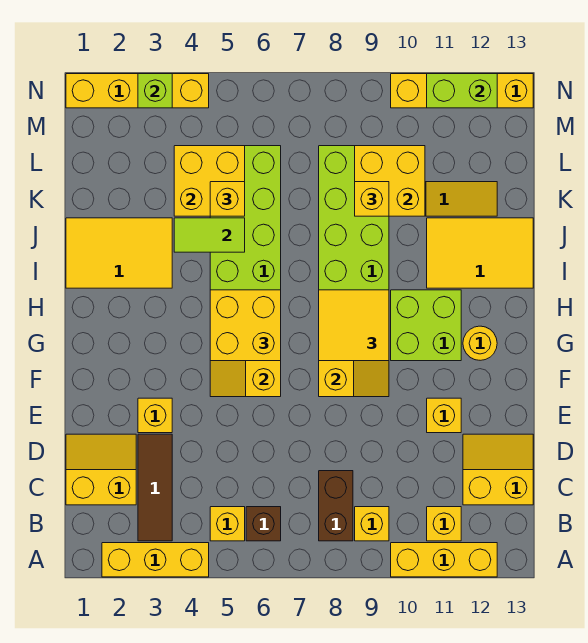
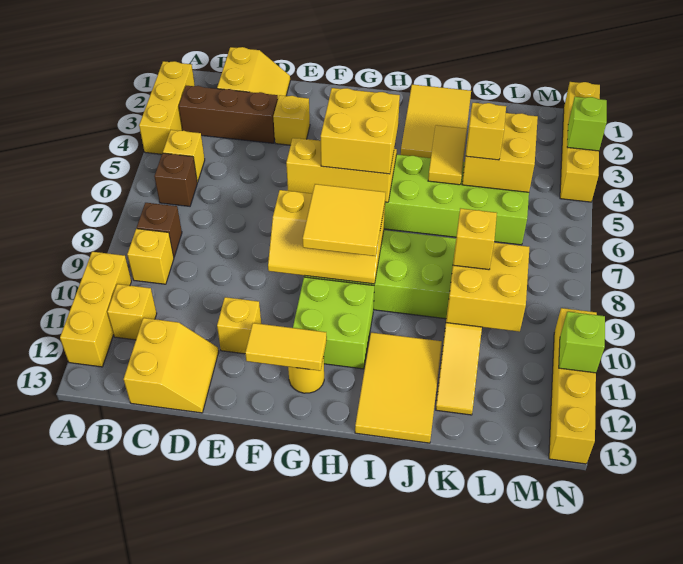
brown tile B3:D3 level 1 -> brown brick B3:D3 level 1
brown brick B8:C8 level 1 -> brown brick B8 level 1
none -> yellow tile F12:G12 level 2
lime tile J4:J5 level 2 -> yellow tile J4:J5 level 2
lime brick N11:N12 level 2 -> lime brick N11 level 2

